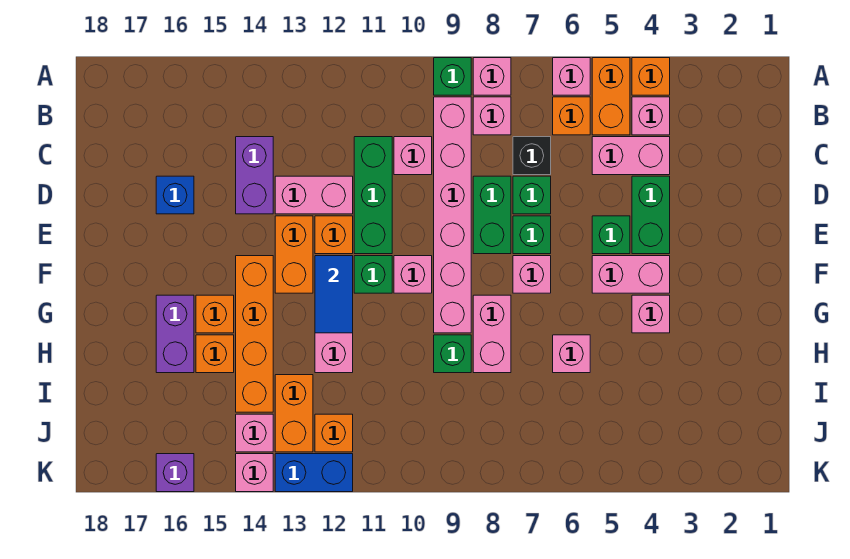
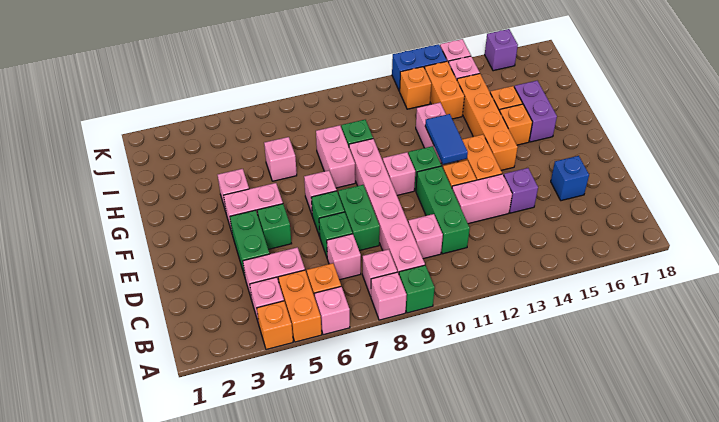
black brick C7 level 1 -> pink brick C7 level 1
purple brick C14:D14 level 1 -> purple brick D14 level 1

